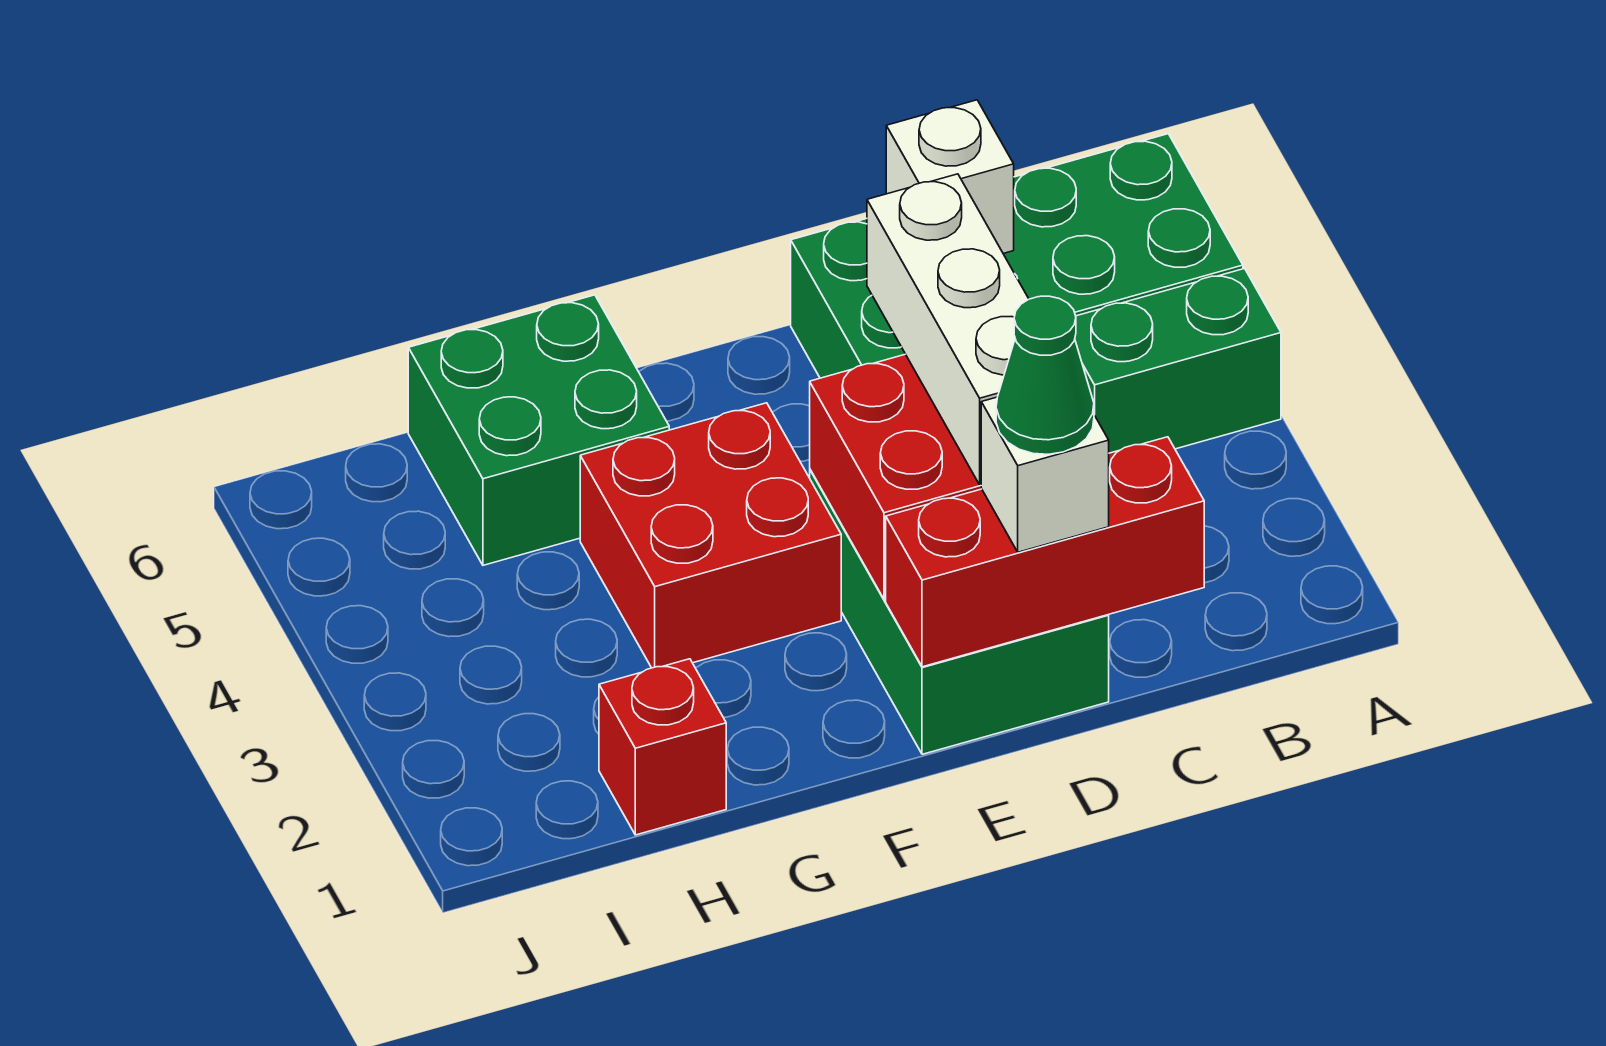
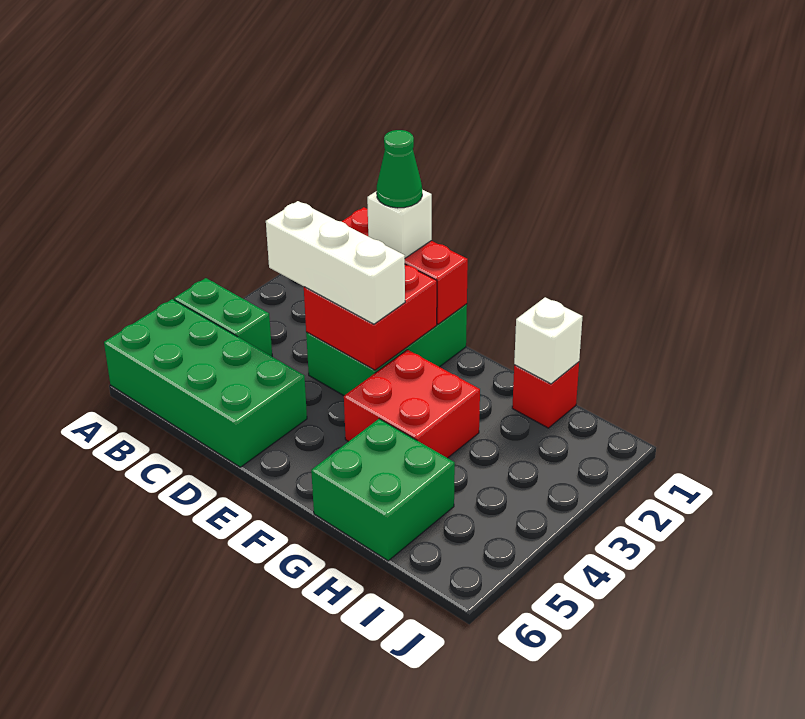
white brick C6 level 2 -> white brick H1 level 2
white brick D2:D4 level 3 -> white brick C3:E3 level 3

